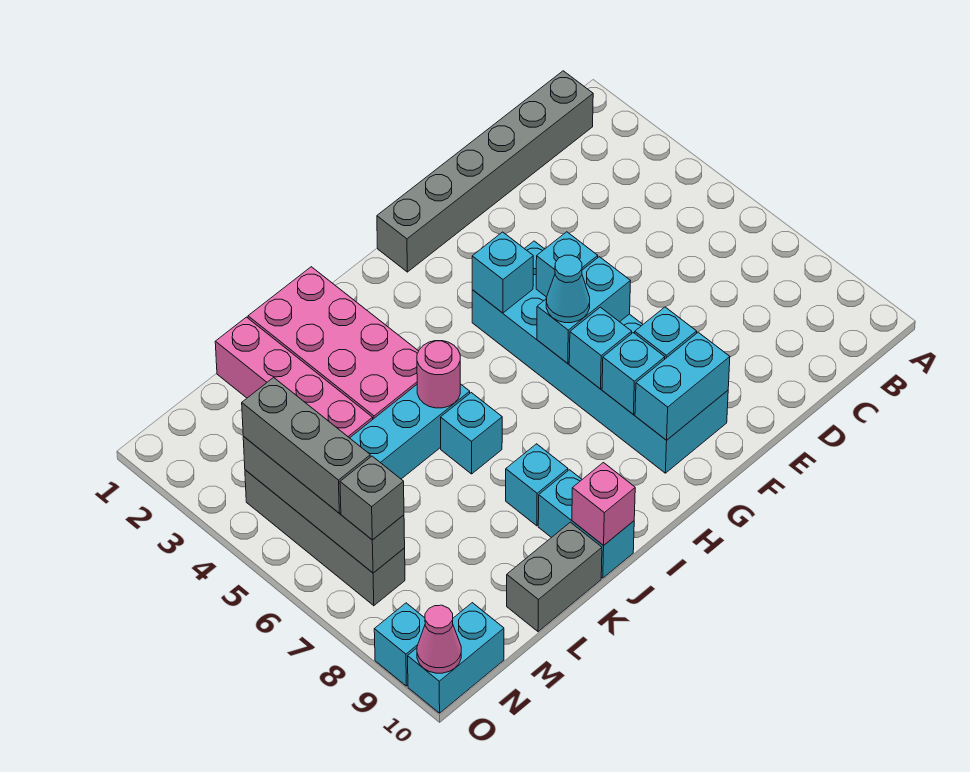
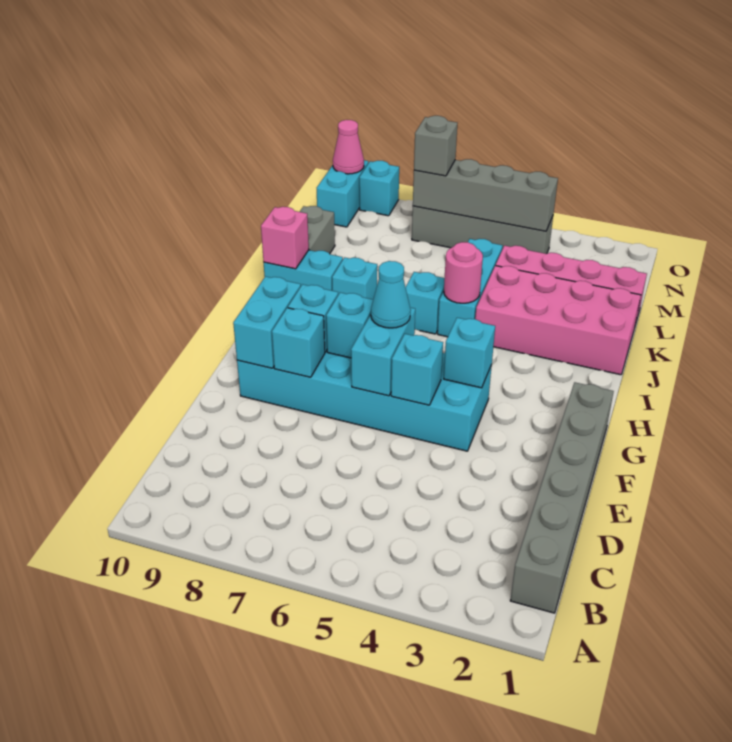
grey brick N4:N6 level 3 -> none

